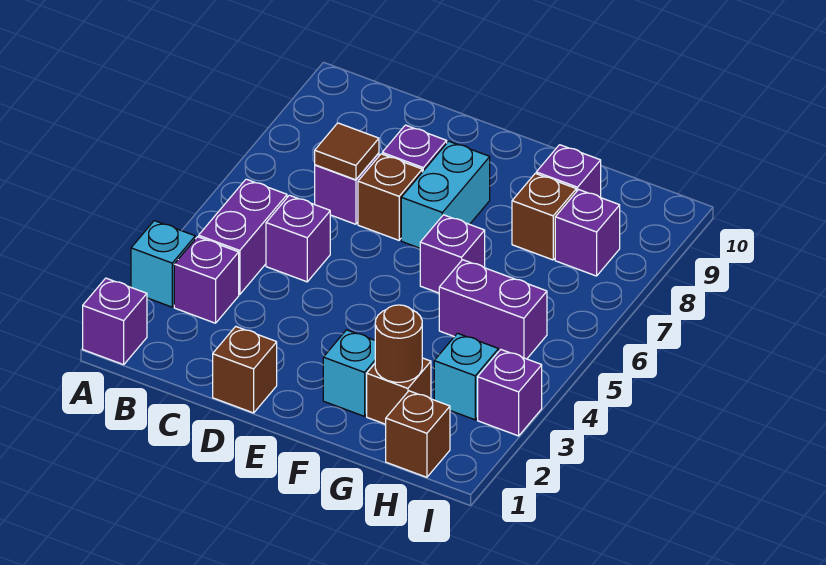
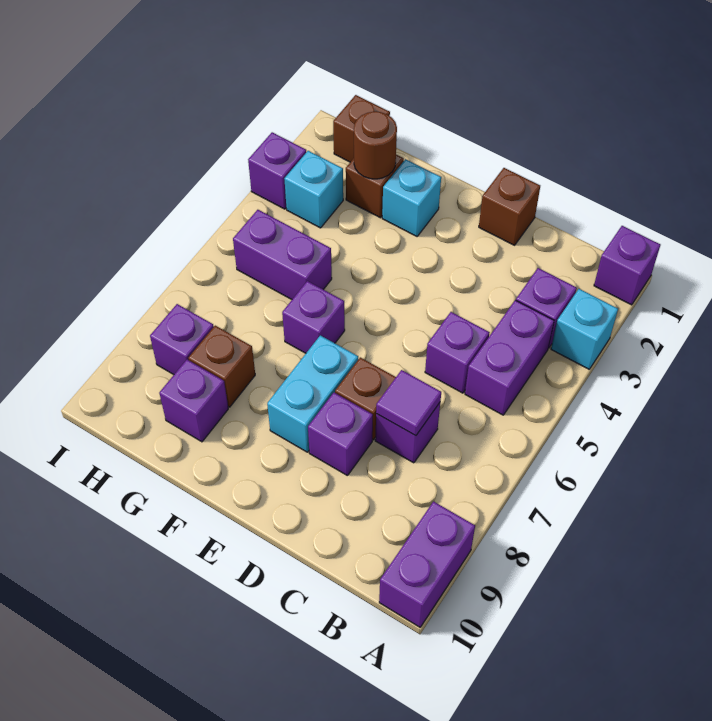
none -> purple brick A9:A10 level 1
brown tile C7 level 2 -> purple tile C7 level 2

